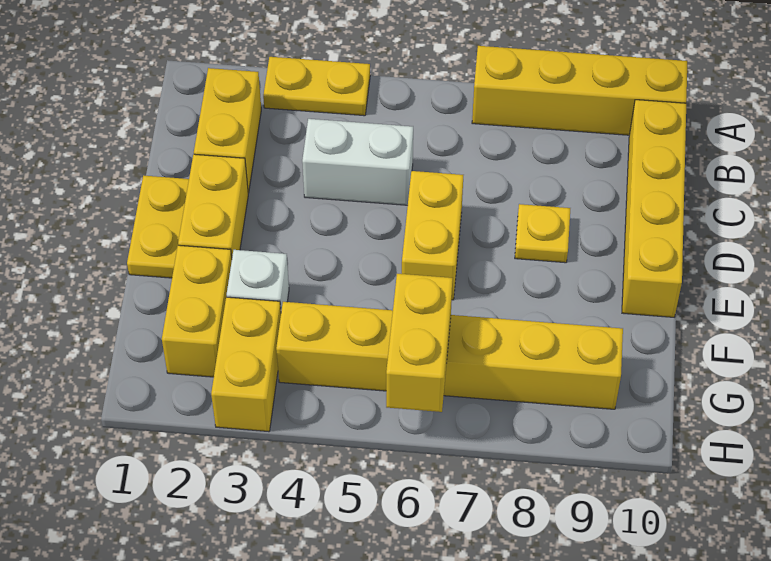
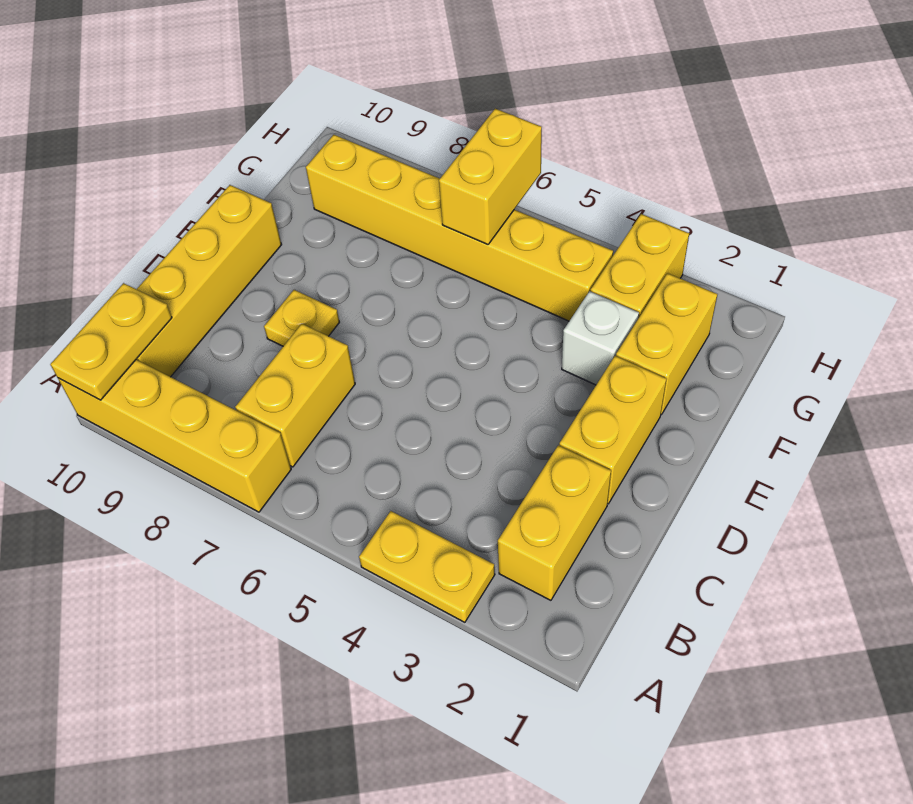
white brick C4:C5 level 1 -> none
yellow plate D1:E1 level 1 -> yellow plate A10:B10 level 2
yellow brick D6:E6 level 1 -> yellow brick B7:C7 level 1

